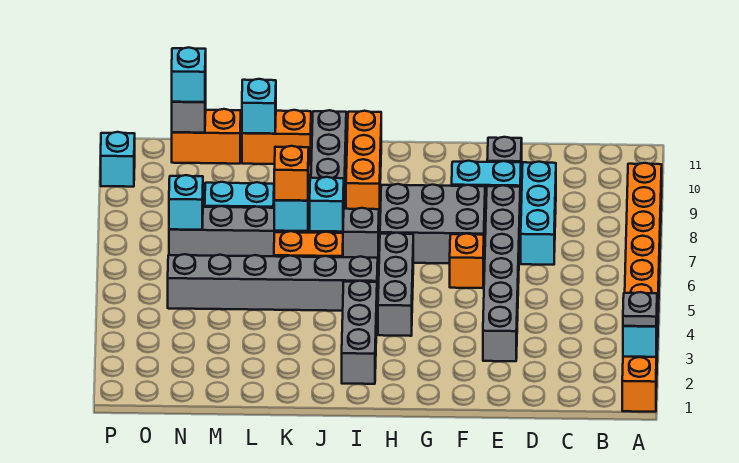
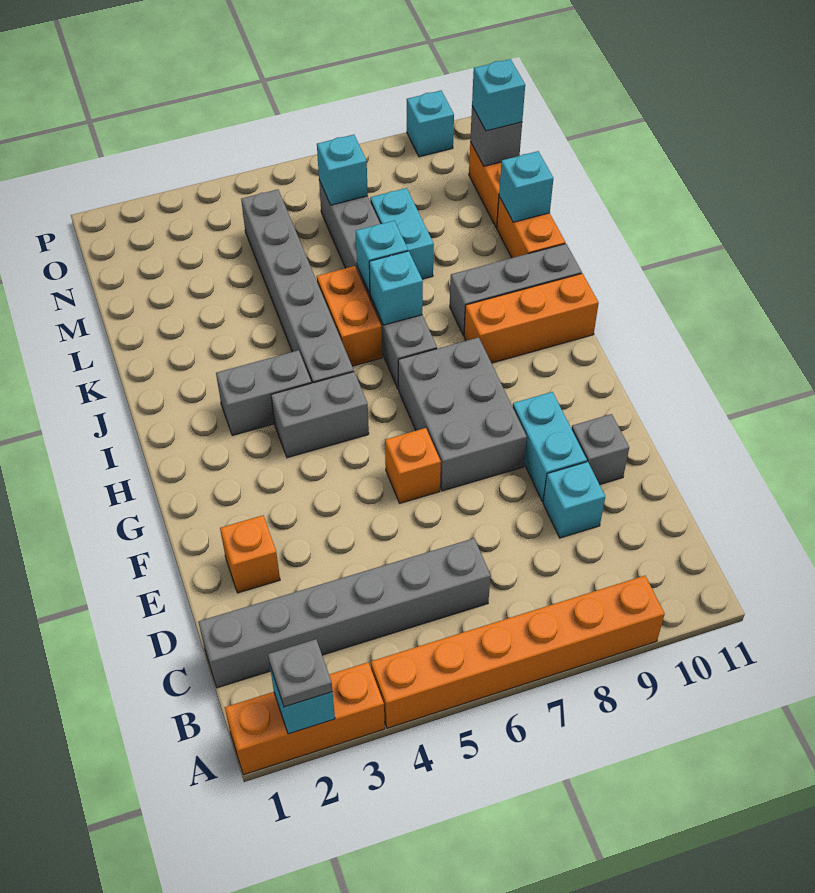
cyan brick D7:D9 level 1 -> cyan brick D9 level 1
grey brick E3:E8 level 1 -> grey brick C1:C6 level 1
grey brick H4:H6 level 1 -> grey brick H4:H5 level 1
grey brick I2:I4 level 1 -> grey brick I3:I4 level 1
orange brick K7 level 3 -> orange brick E2 level 1

